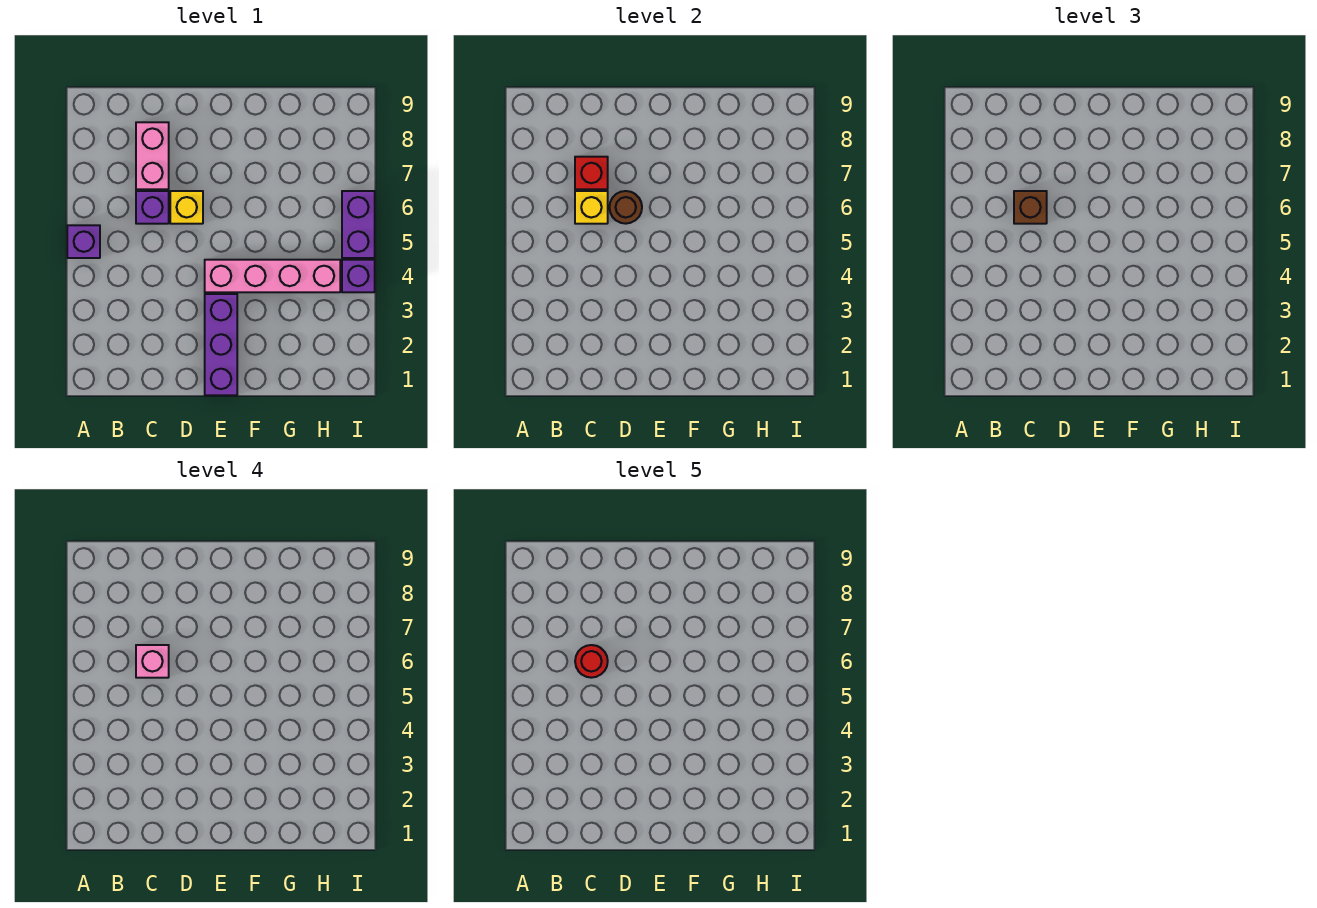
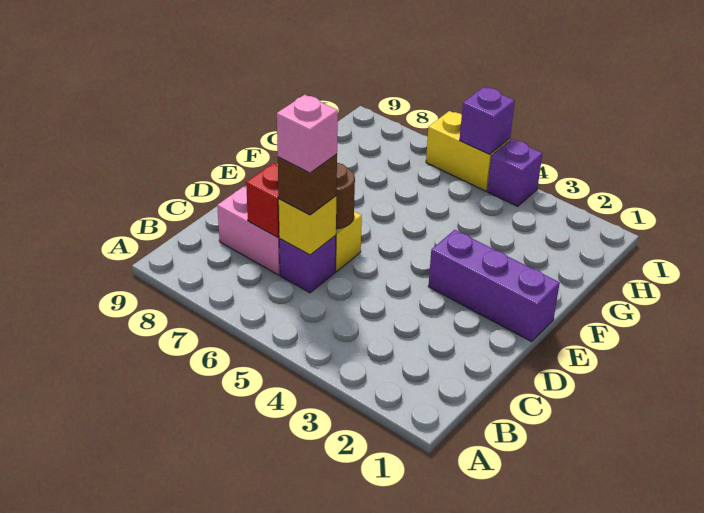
purple brick A5 level 1 -> purple brick I5 level 2
red round brick C6 level 5 -> none
pink brick E4:H4 level 1 -> none
purple brick I5:I6 level 1 -> yellow brick I5:I6 level 1

